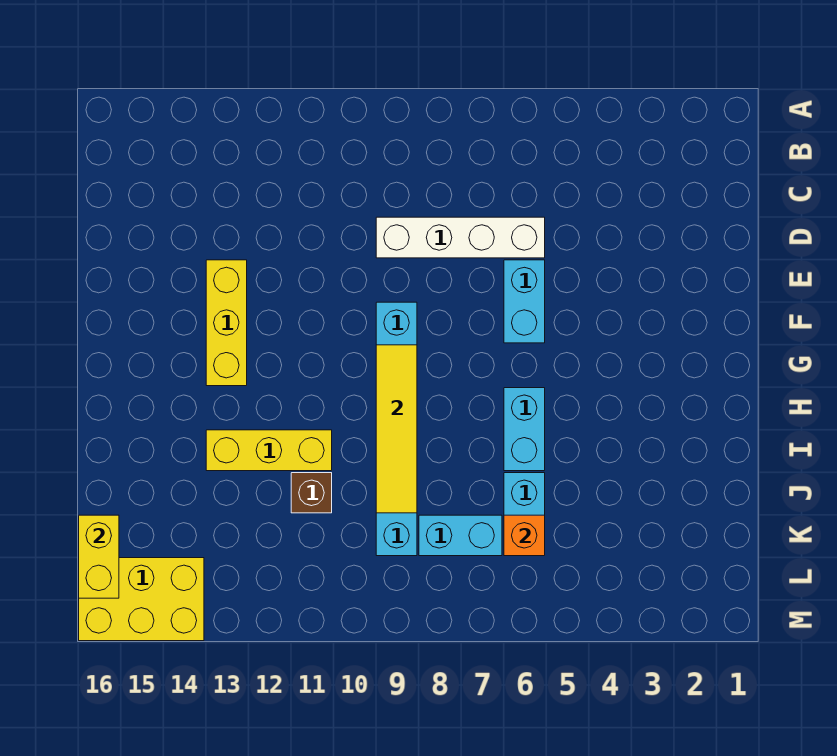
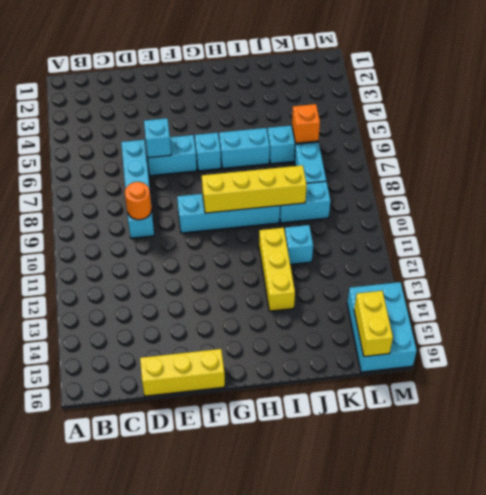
white brick D6:D9 level 1 -> cyan brick D6:D9 level 1
none -> orange round brick D9 level 2
none -> cyan brick E6 level 2
yellow brick E13:G13 level 1 -> yellow brick D16:F16 level 1
none -> cyan brick G6 level 1
yellow tile G9:J9 level 2 -> yellow brick G9:J9 level 2
brown brick J11 level 1 -> cyan brick J11 level 1
yellow brick K16:L16 level 2 -> yellow brick L15:L16 level 2
yellow brick L14:M16 level 1 -> cyan brick L14:M16 level 1

